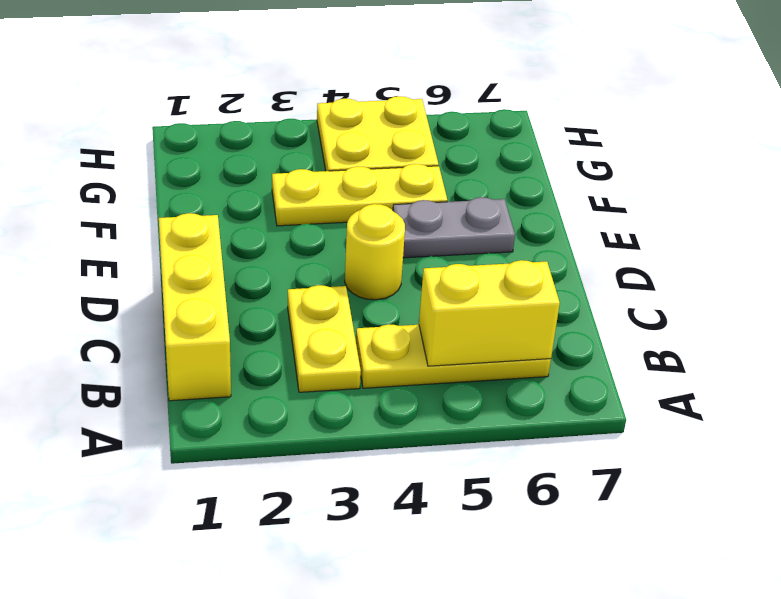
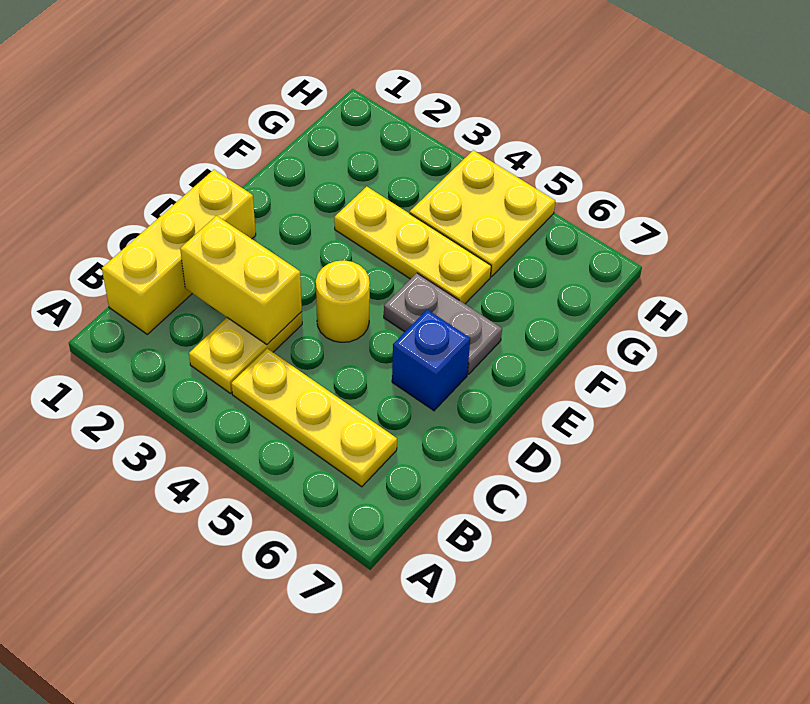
yellow brick B5:B6 level 2 -> yellow brick C2:C3 level 2
none -> blue brick D6 level 1

